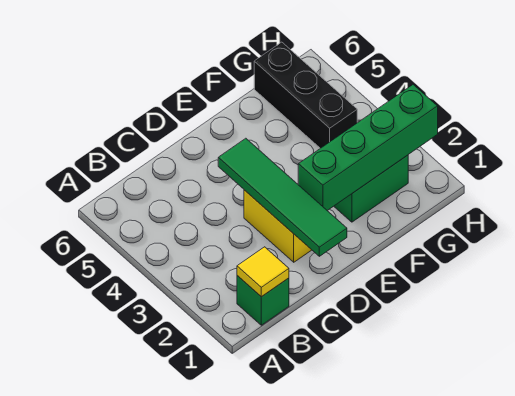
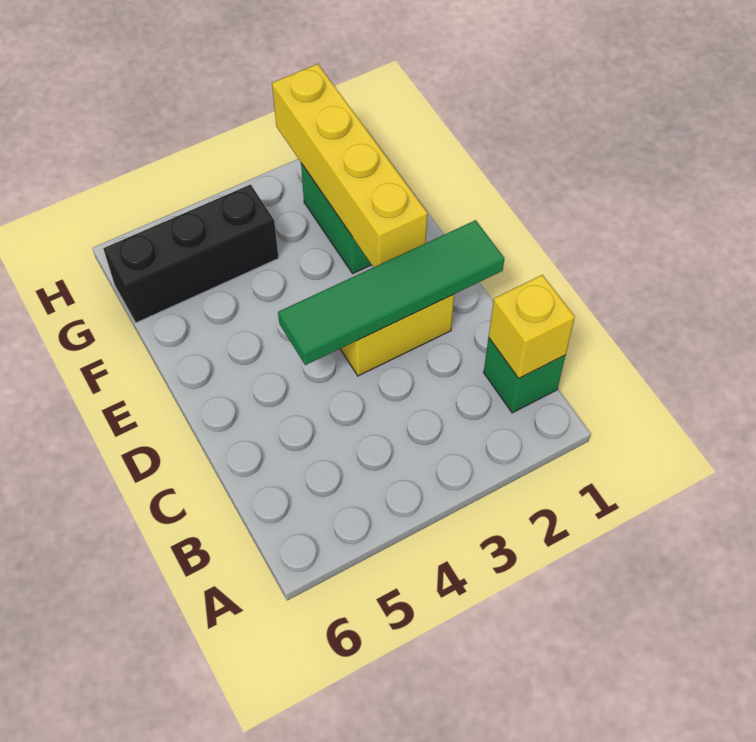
yellow tile B1 level 2 -> yellow brick B1 level 2
green brick E2:H2 level 2 -> yellow brick E2:H2 level 2

